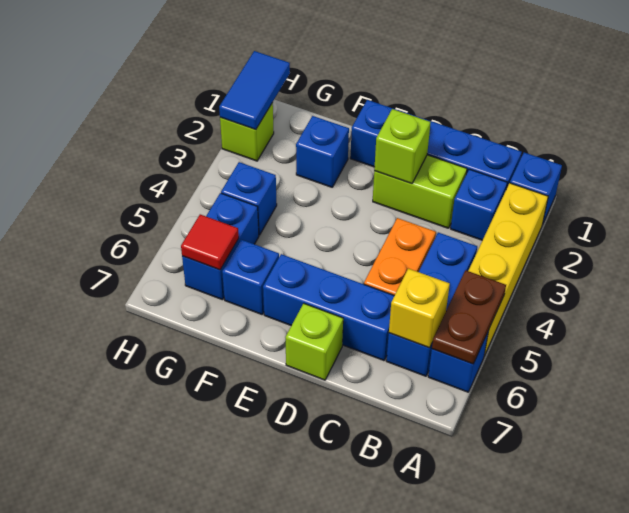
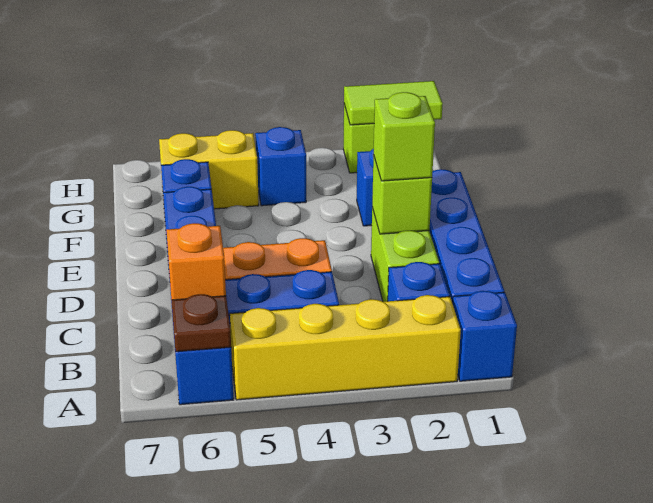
brown plate A5:A6 level 2 -> brown plate A6 level 2
yellow brick B6 level 2 -> orange brick B6 level 2
lime brick D7 level 1 -> lime brick D2 level 3
blue brick G5:G6 level 1 -> yellow brick G5:G6 level 1
red tile G6 level 2 -> none
blue tile H1:H2 level 2 -> lime tile H1:H2 level 2

